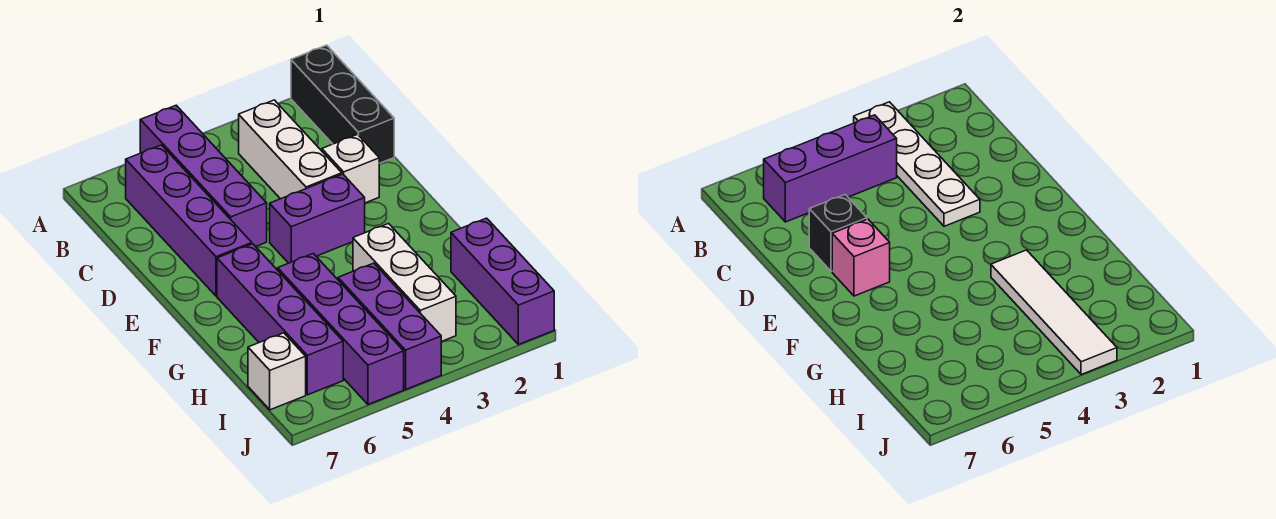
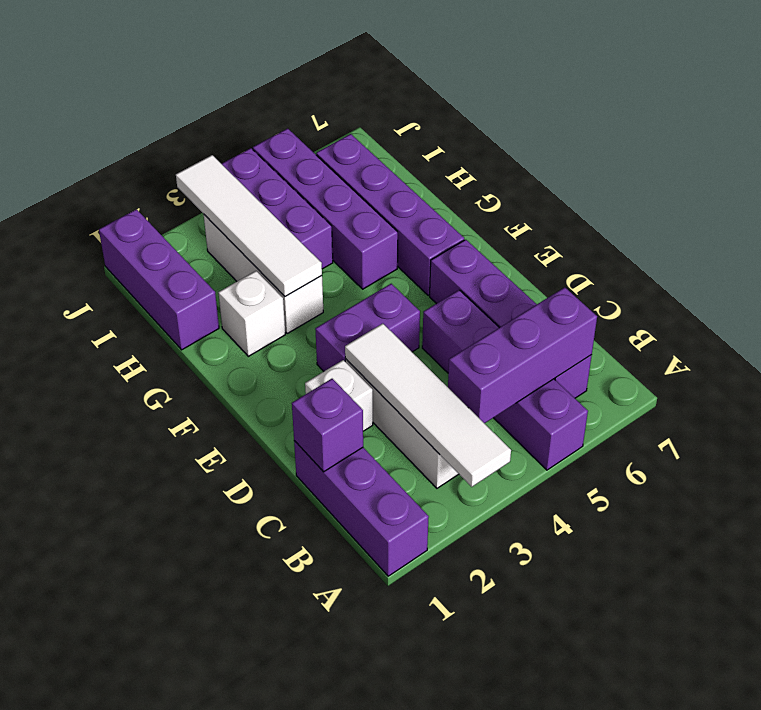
black brick A1:C1 level 1 -> purple brick A1:C1 level 1
white plate A3:D3 level 2 -> white tile A3:D3 level 2
none -> purple brick C1 level 2
black brick D6 level 2 -> none
pink brick E6 level 2 -> none
white brick I7 level 1 -> white brick G2 level 1

